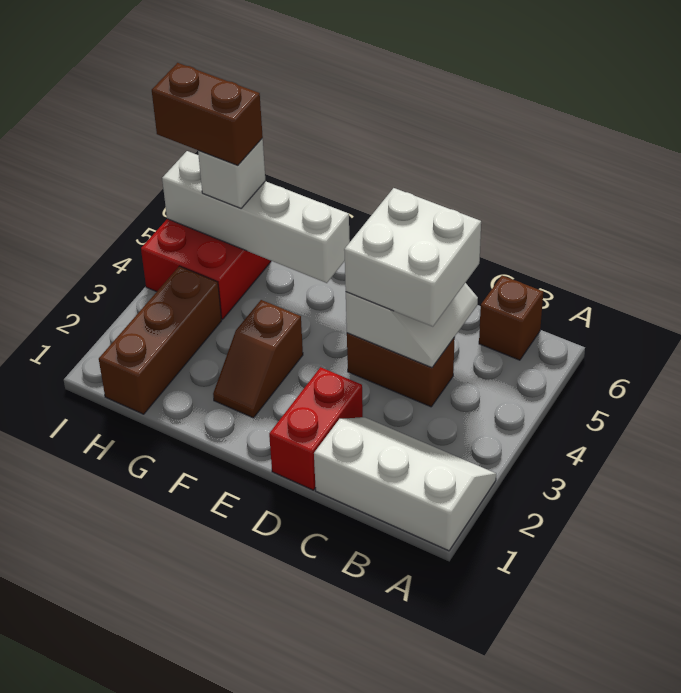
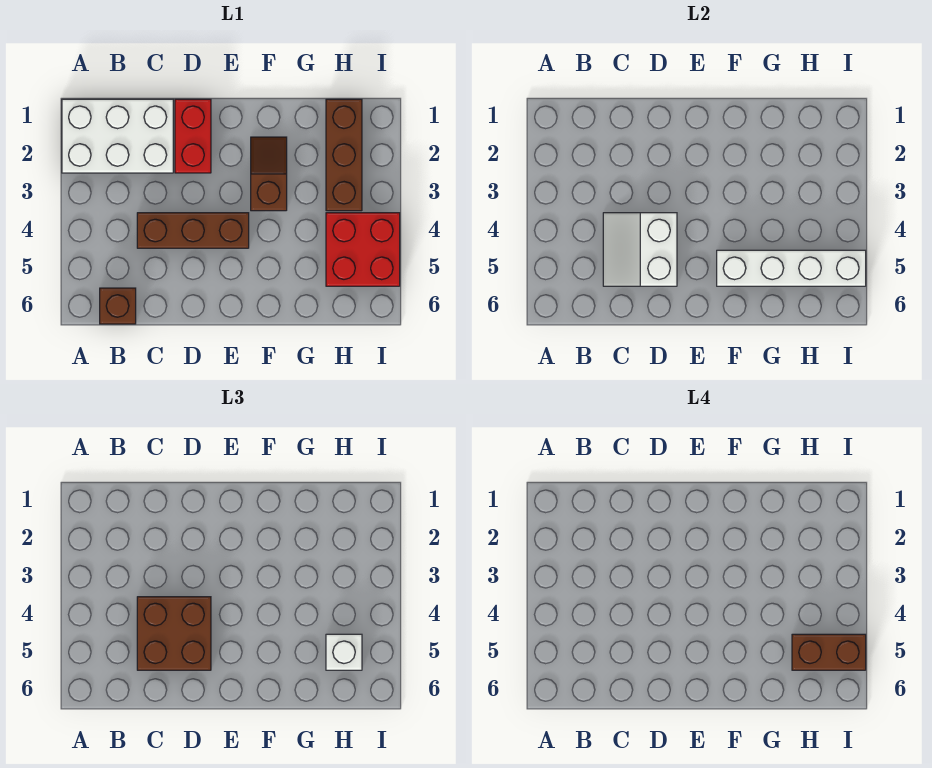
white slope A1:C2 level 1 top 1 -> white brick A1:C2 level 1
brown brick C4:D4 level 1 -> brown brick C4:E4 level 1
white brick C4:D5 level 3 -> brown brick C4:D5 level 3

